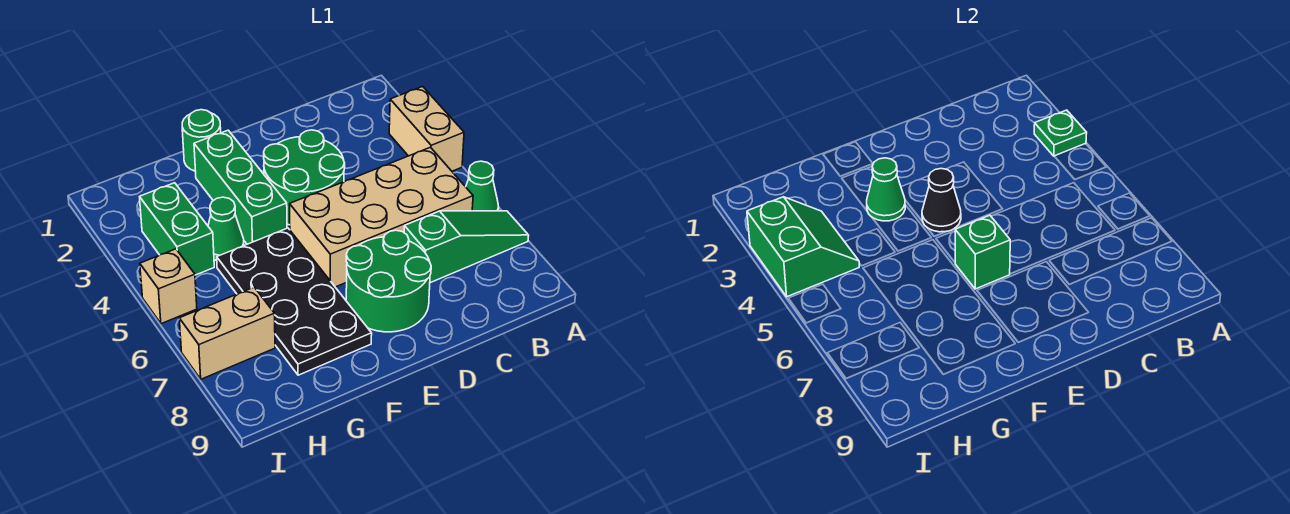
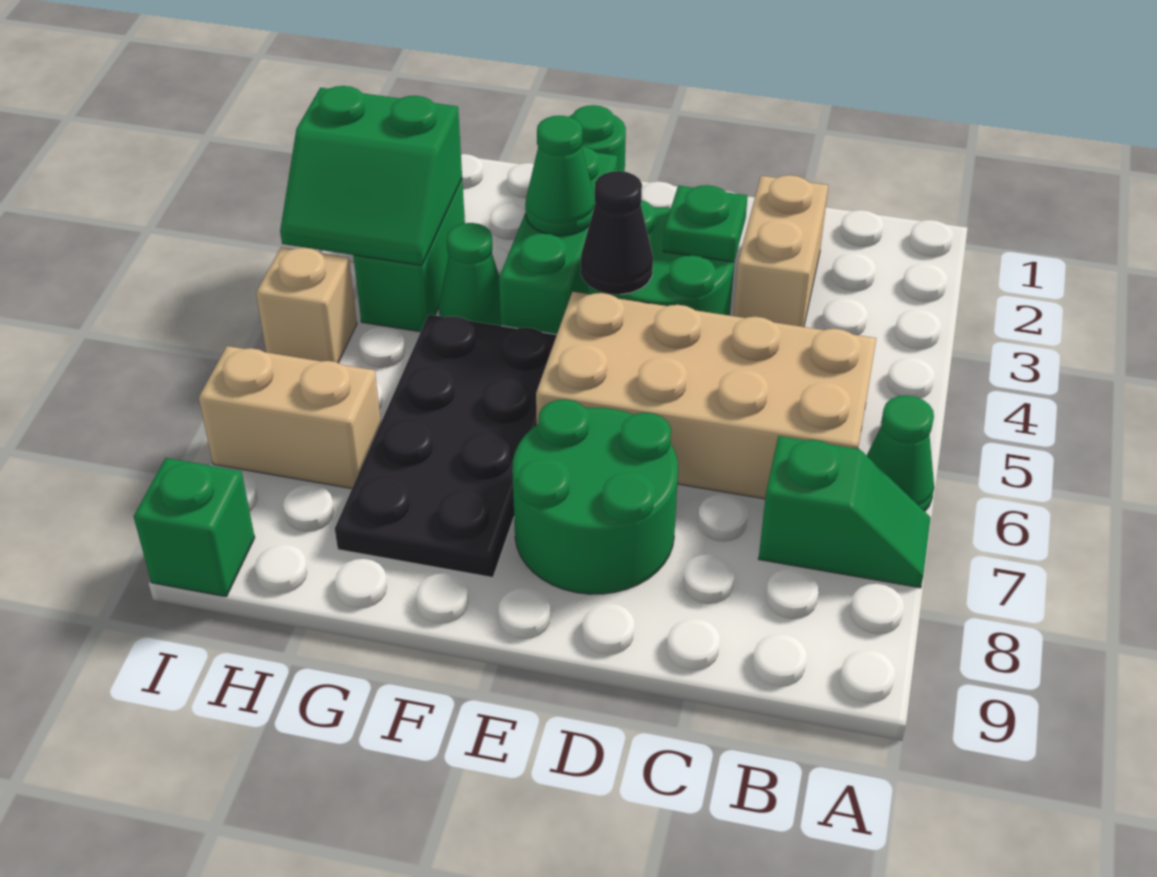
tan brick A3:A4 level 1 -> tan brick C2:C3 level 1
green plate A3 level 2 -> green plate D3 level 2
green slope A7:C7 level 1 top C -> green slope A7:B7 level 1 top B
green brick E6 level 2 -> green brick I9 level 1
green slope H3:I4 level 2 top I -> green slope H3:I4 level 2 top 3

